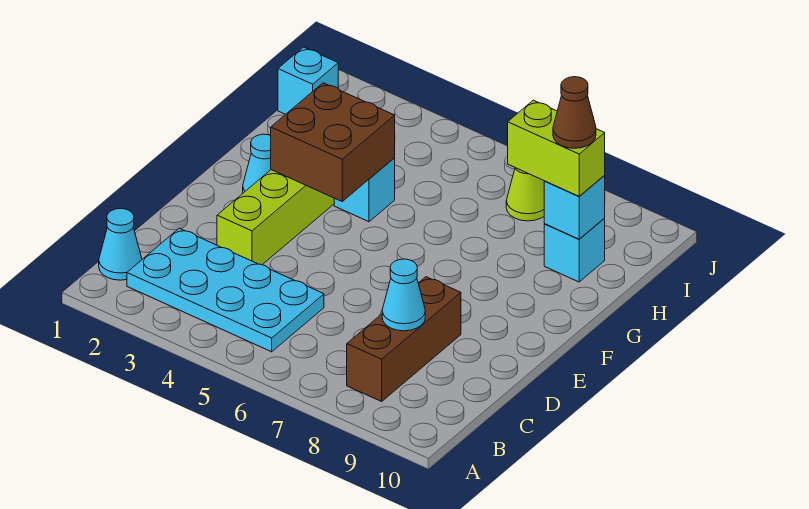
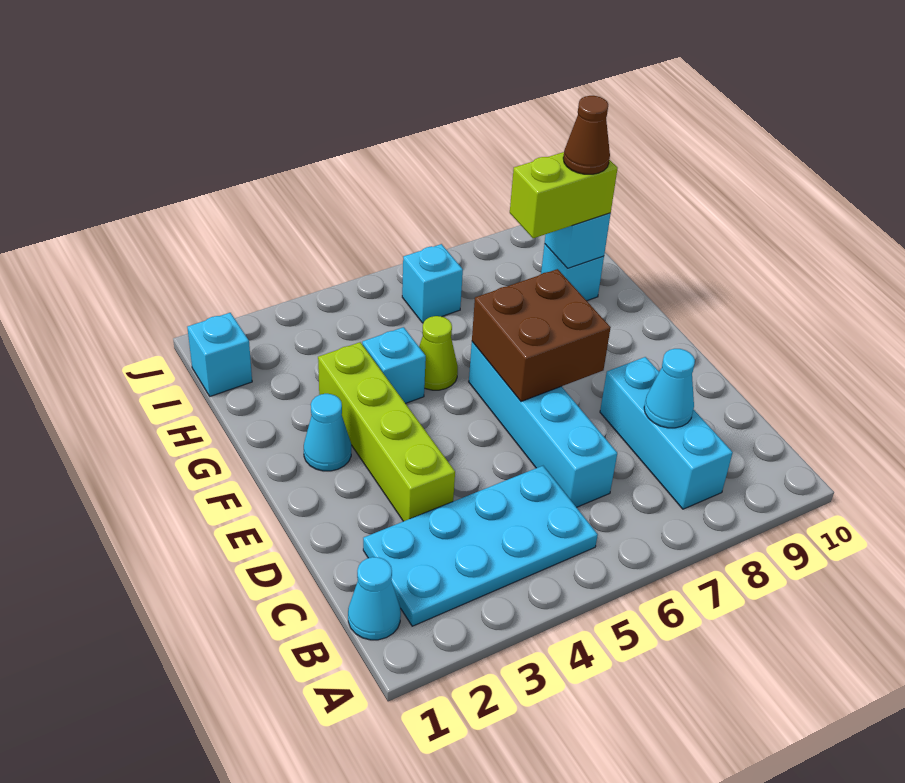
brown brick B8:D8 level 1 -> cyan brick B8:D8 level 1
none -> cyan brick C6:F6 level 1
brown brick F3:G4 level 2 -> brown brick E6:F7 level 2
none -> cyan brick I6 level 1
lime cone I7 level 1 -> lime cone G5 level 1

